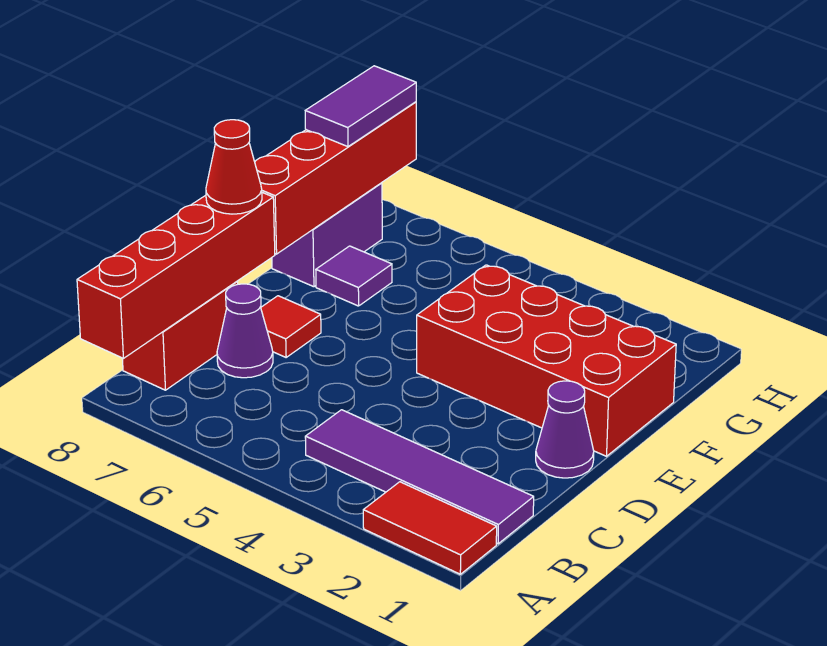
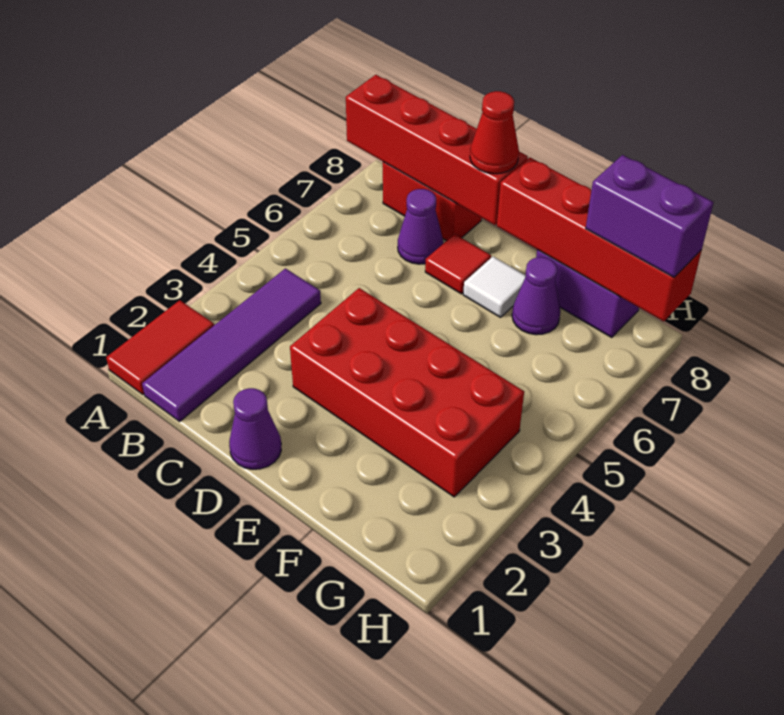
red brick E1:F4 level 1 -> red brick D3:G4 level 1
none -> white tile E7 level 1
purple tile F7 level 1 -> purple cone F7 level 1
purple tile G8:H8 level 3 -> purple brick G8:H8 level 3

